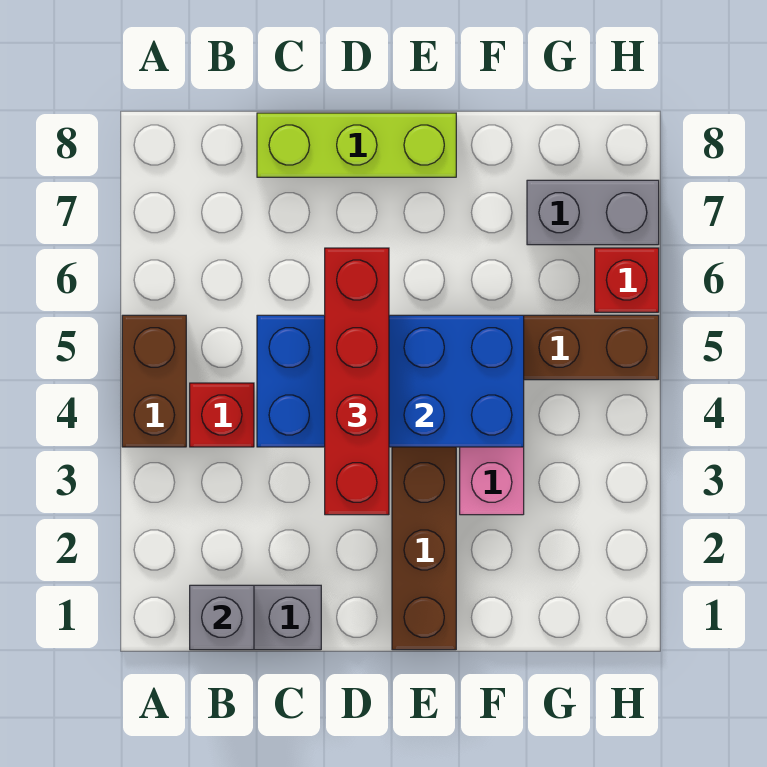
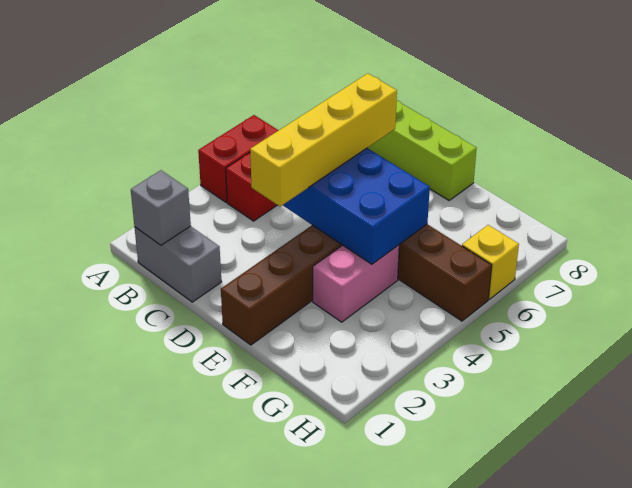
brown brick A4:A5 level 1 -> red brick A4:A5 level 1
red brick D3:D6 level 3 -> yellow brick D3:D6 level 3
grey brick G7:H7 level 1 -> none
red brick H6 level 1 -> yellow brick H6 level 1

